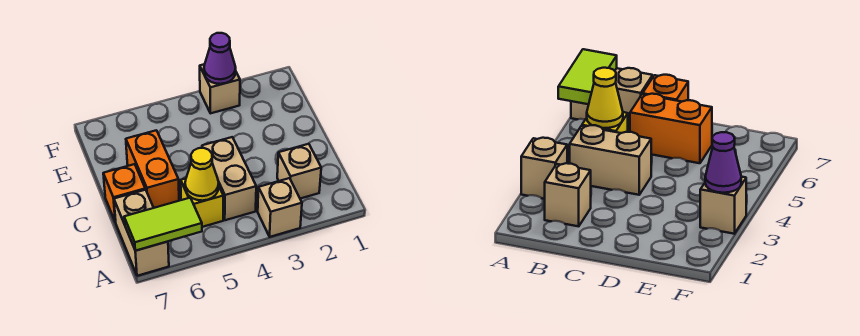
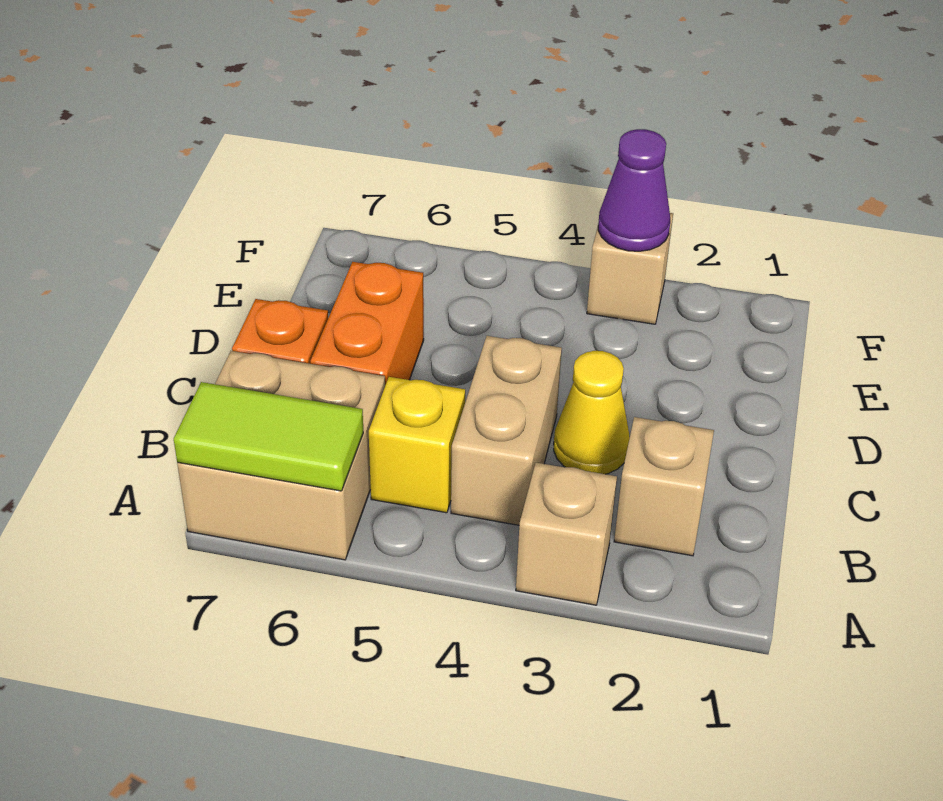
tan brick A7:B7 level 1 -> tan brick A6:B7 level 1
yellow cone B5 level 2 -> yellow cone C3 level 1

